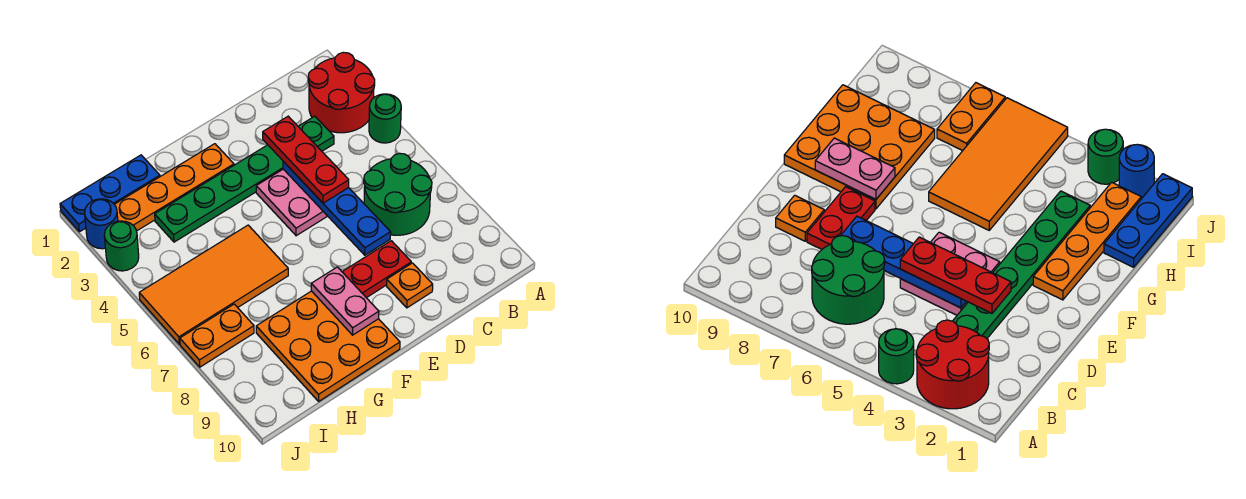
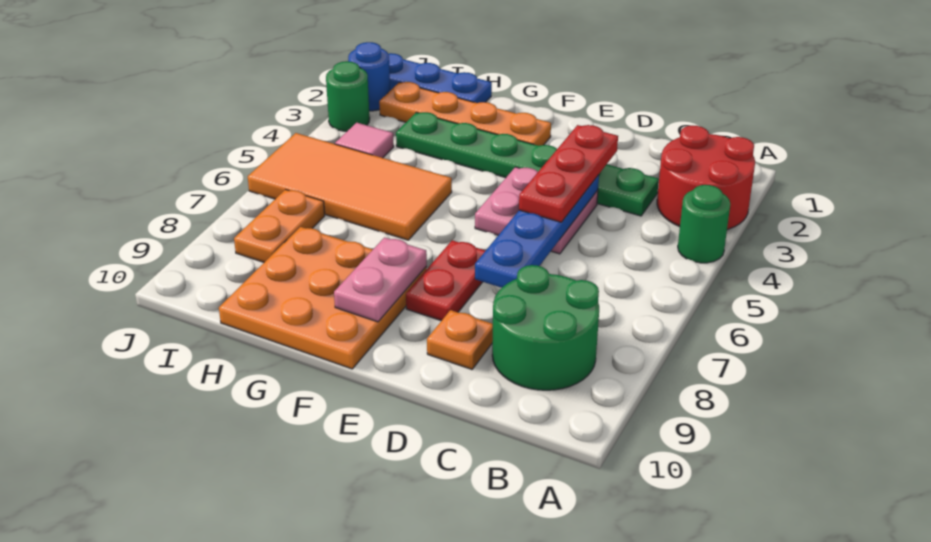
green round brick B6:C7 level 1 -> green round brick B8:C9 level 1
red plate D8:E8 level 1 -> red plate E7:E8 level 1
none -> pink tile I4 level 1
orange plate I7:J7 level 1 -> orange plate I7:I8 level 1

